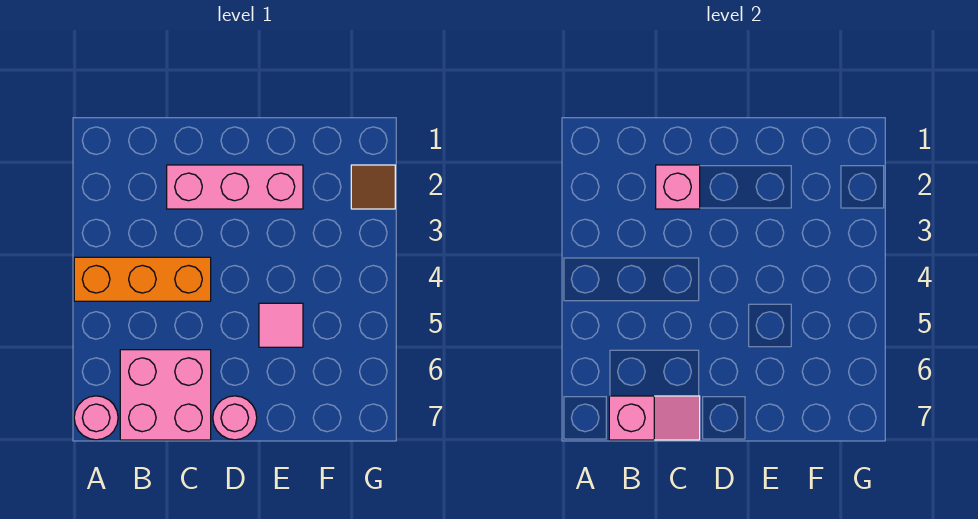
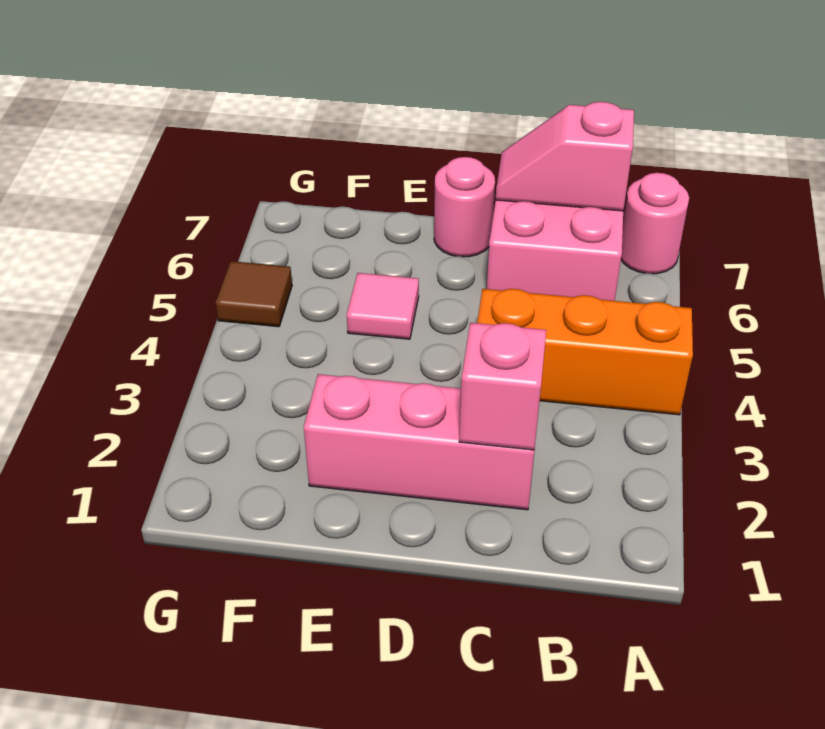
brown tile G2 level 1 -> brown tile G5 level 1

